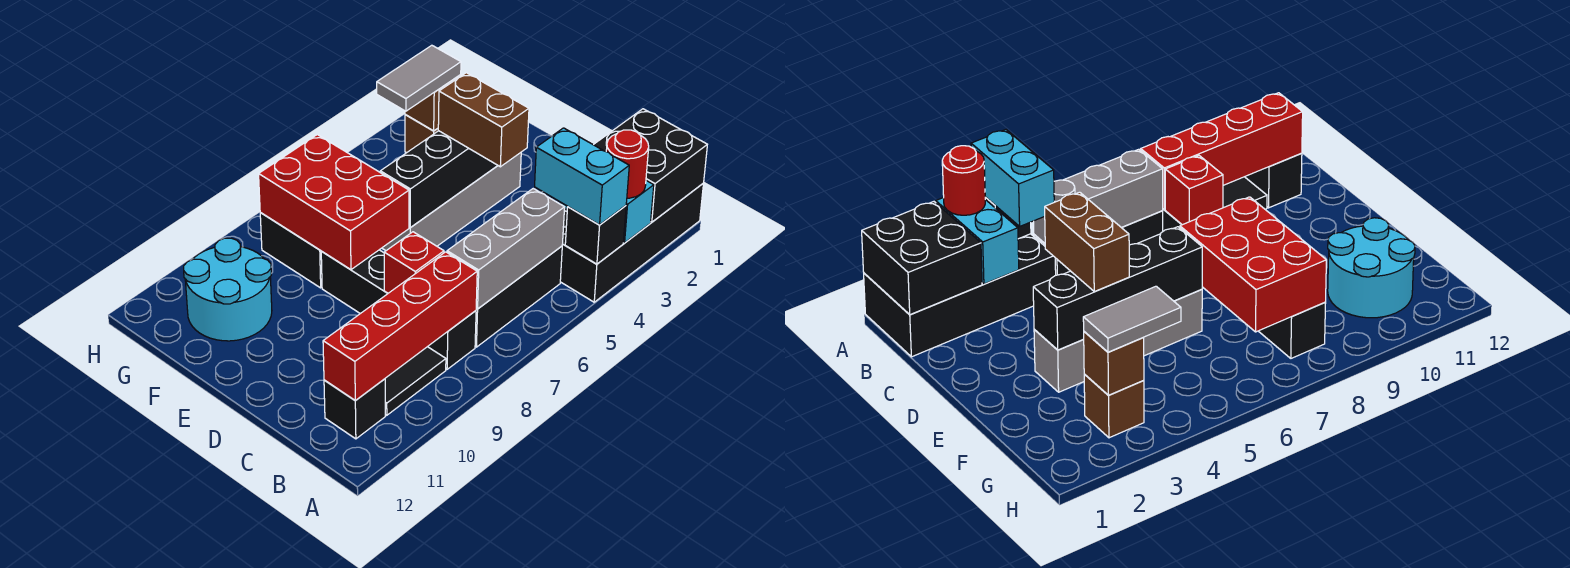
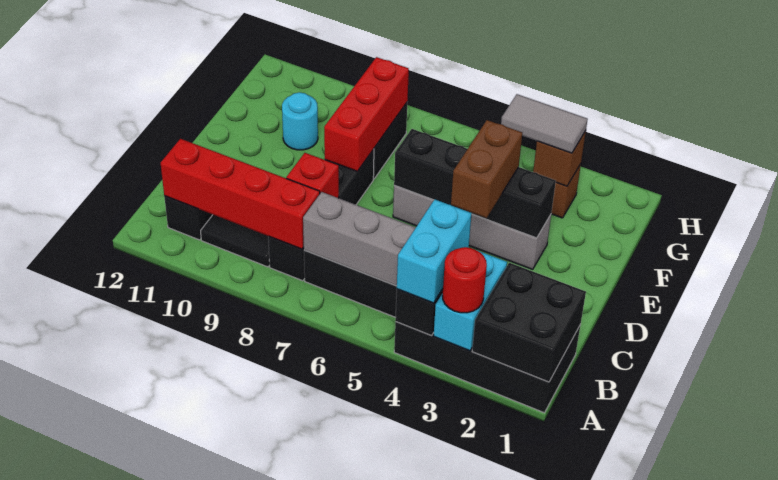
red brick E7:G8 level 2 -> red brick E8:G8 level 2
cyan round brick F10:G11 level 1 -> cyan round brick F10 level 1

